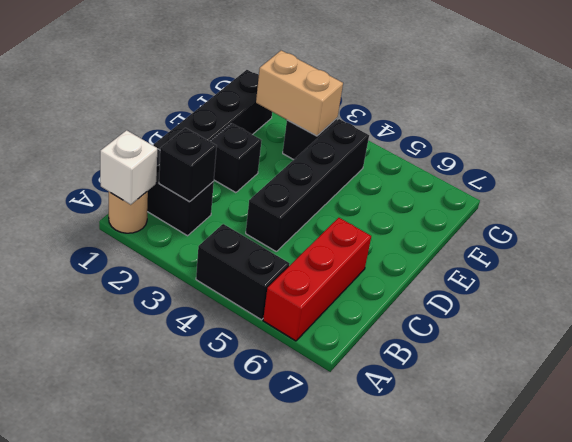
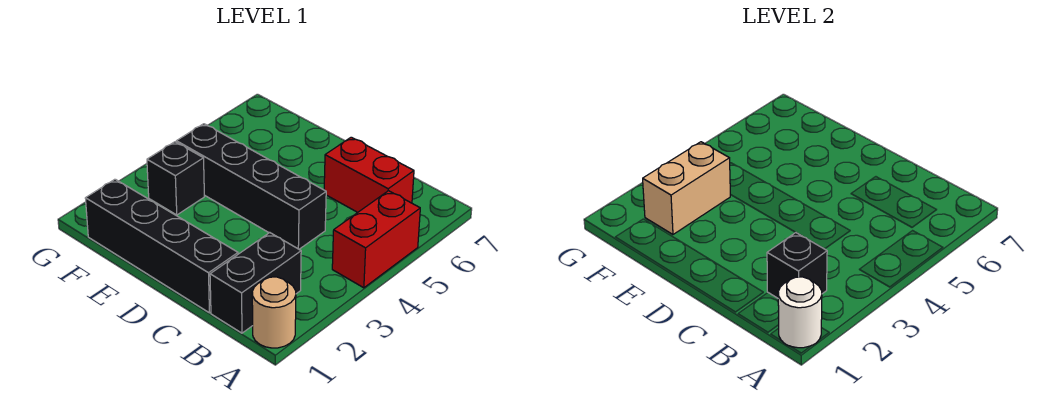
white brick A1 level 2 -> white round brick A1 level 2
black brick A4:A5 level 1 -> red brick A4:A5 level 1
red brick A6:C6 level 1 -> red brick B6:C6 level 1
black brick D2 level 1 -> none

